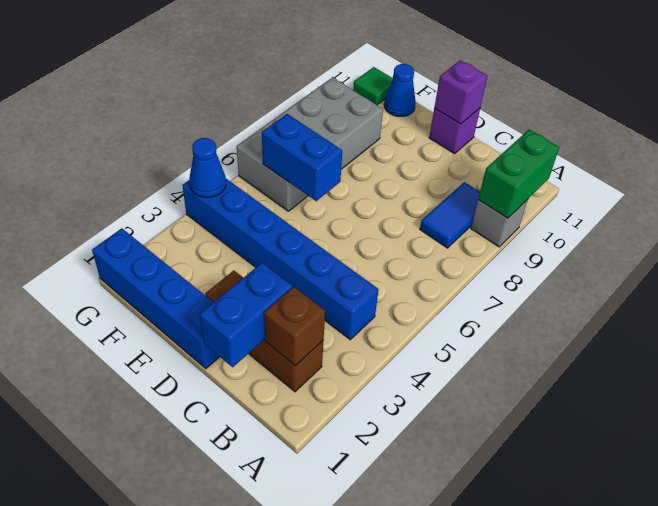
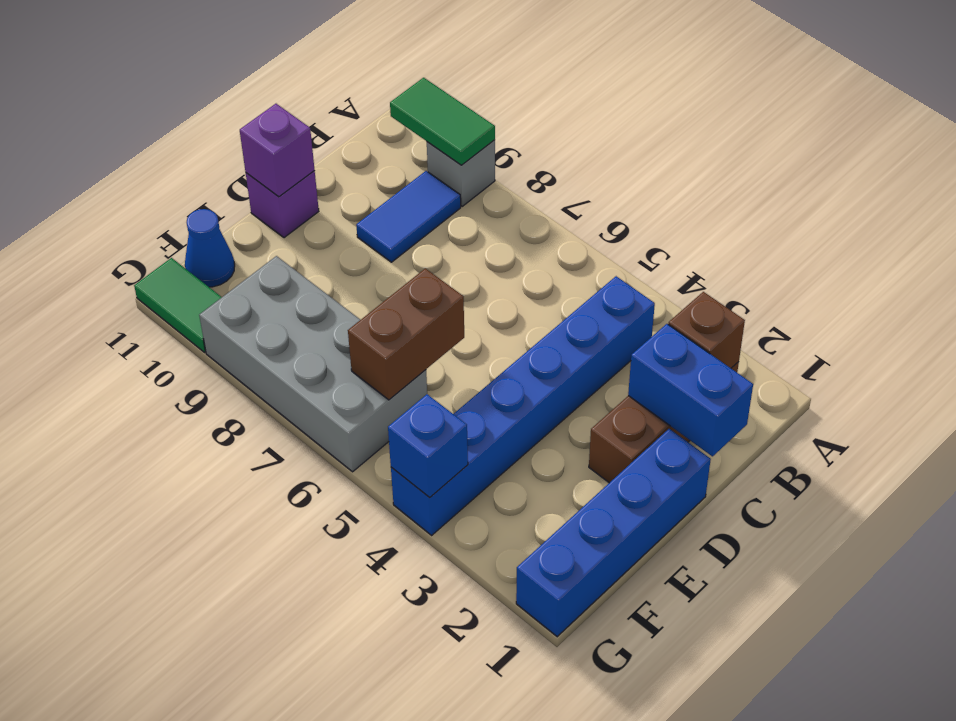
green brick A9:A10 level 2 -> green tile A9:A10 level 2
blue tile B8:B9 level 1 -> blue tile B9:C9 level 1
blue brick E6:F6 level 2 -> brown brick E6:F6 level 2
blue cone G4 level 2 -> blue brick G4 level 2
green tile G11 level 1 -> green tile G10:G11 level 1

